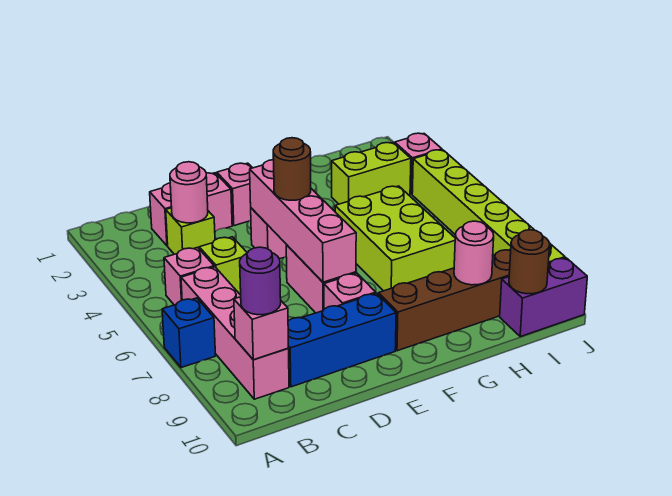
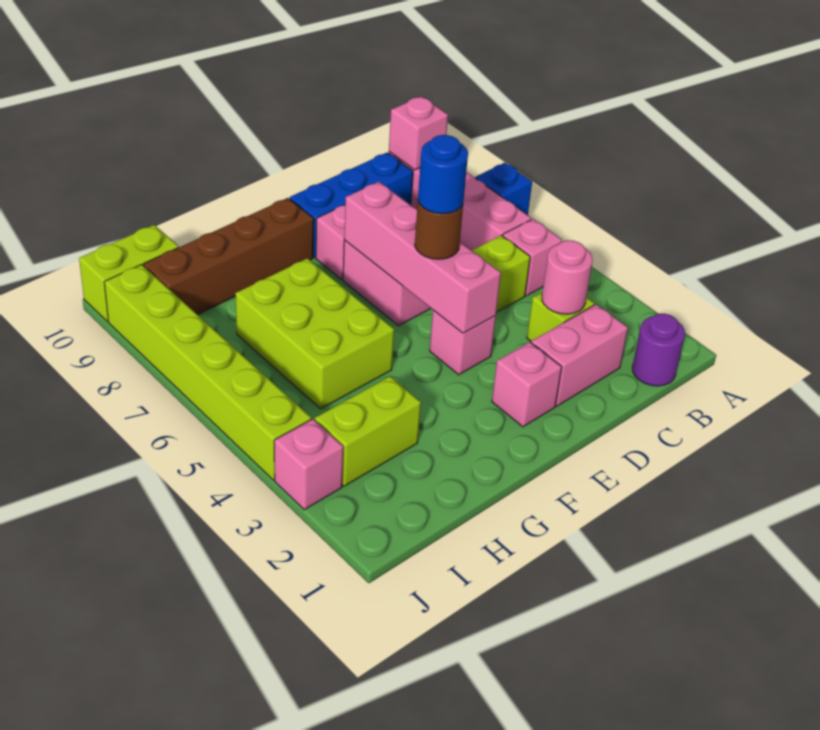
purple round brick B9 level 3 -> purple round brick B1 level 1
none -> blue round brick E5 level 4
pink round brick H9 level 2 -> none
purple brick I10:J10 level 1 -> lime brick I10:J10 level 1
brown round brick I10 level 2 -> none

